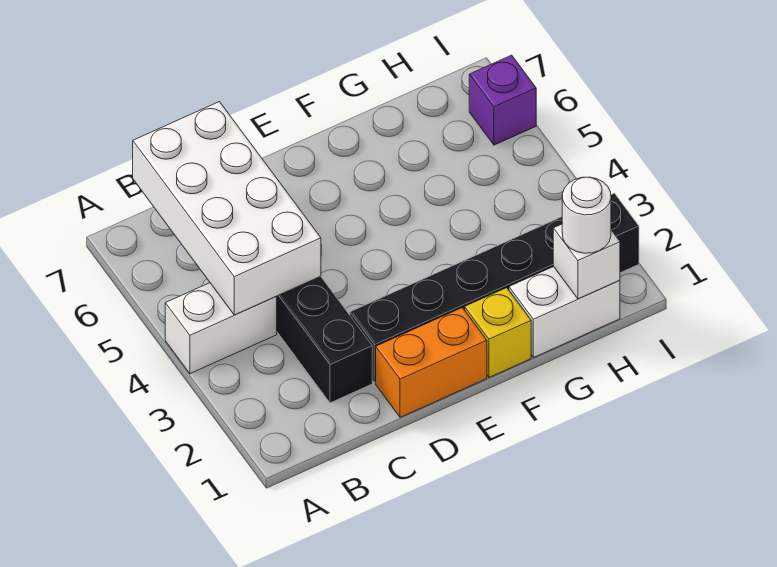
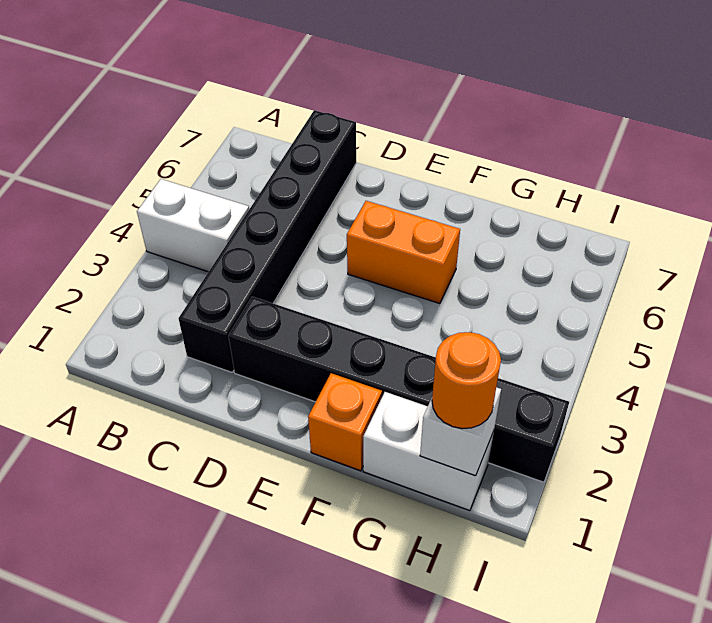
white brick B4:C7 level 2 -> none
orange brick D1:E1 level 1 -> orange brick E5:F5 level 1
yellow brick F1 level 1 -> orange brick F1 level 1
white round brick H1 level 3 -> orange round brick H1 level 3
purple brick I6 level 1 -> none

